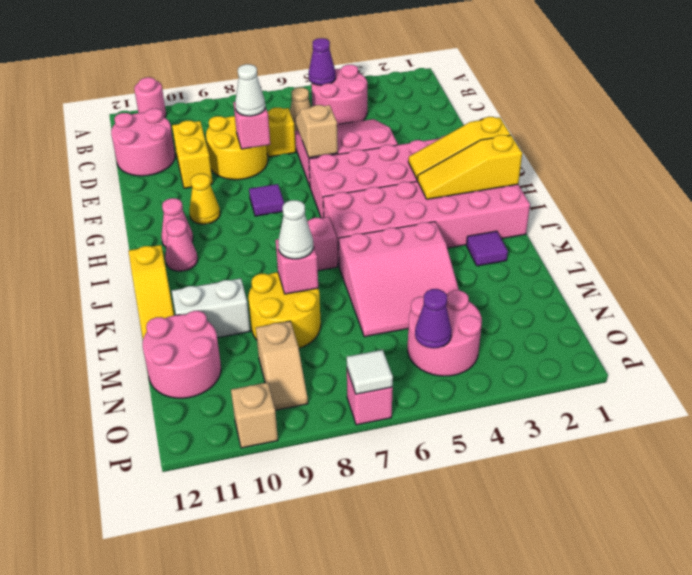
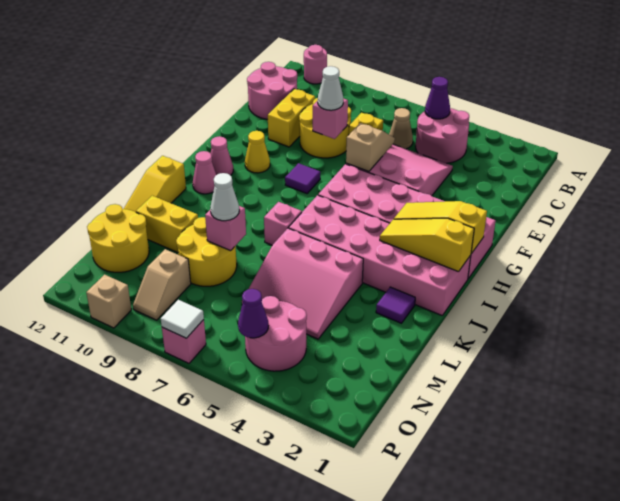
white brick L10:L11 level 1 -> yellow brick L10:L11 level 1
pink round brick M11:N12 level 1 -> yellow round brick M11:N12 level 1

